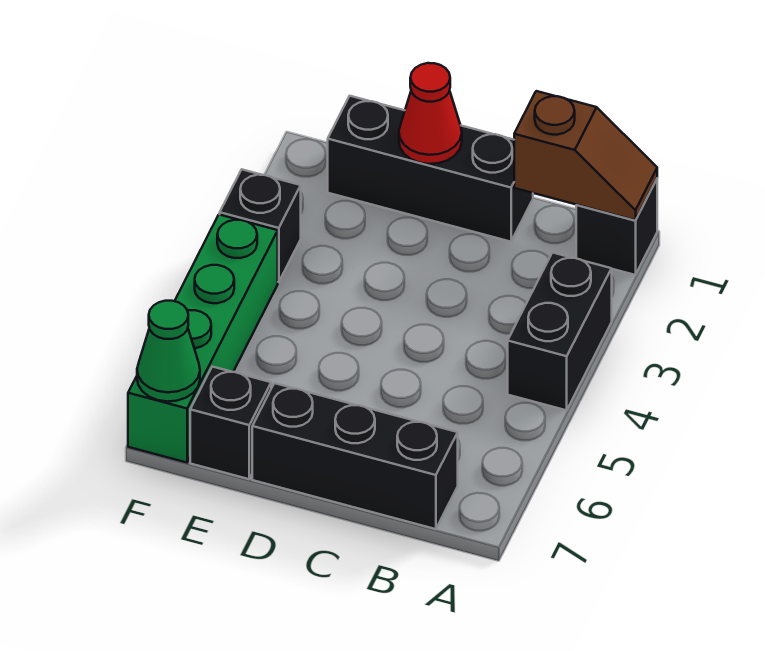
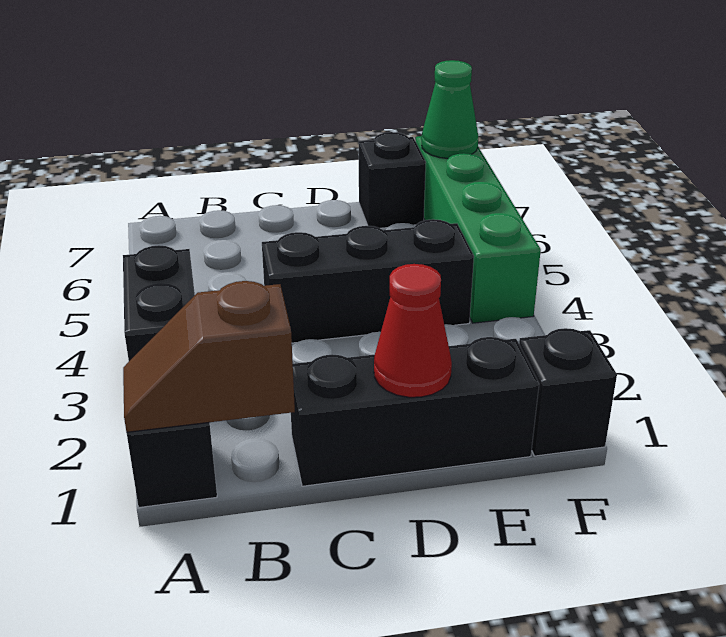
black brick B7:D7 level 1 -> black brick C4:E4 level 1
black brick F3 level 1 -> black brick F1 level 1

